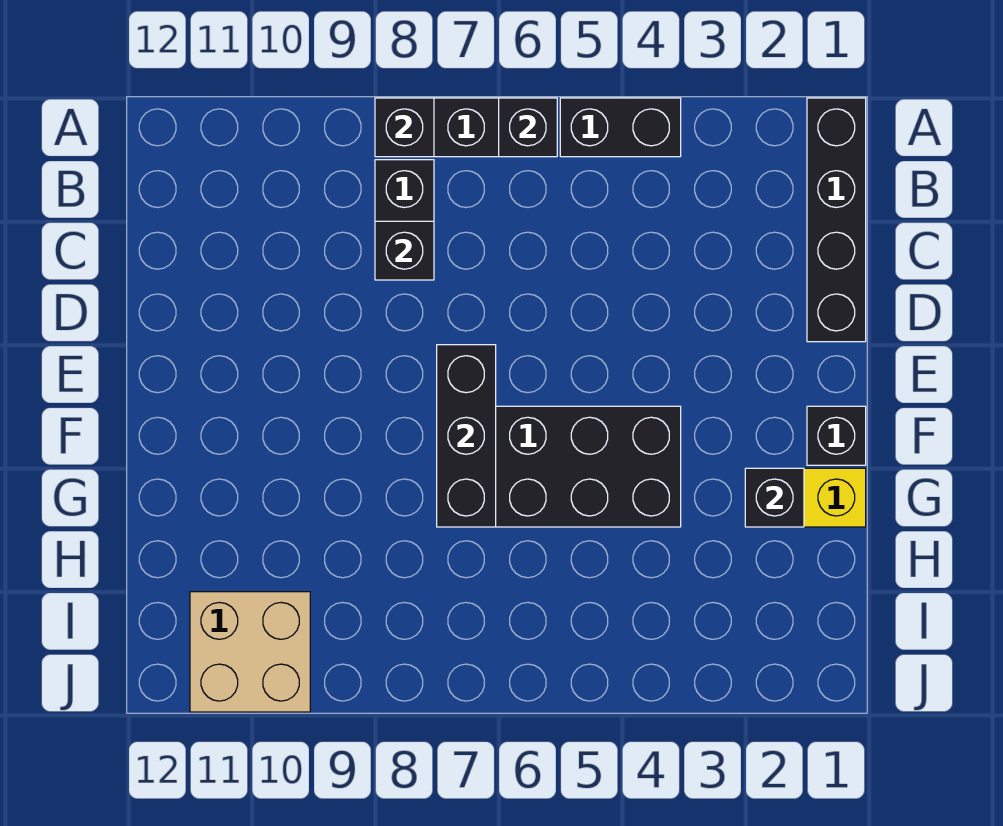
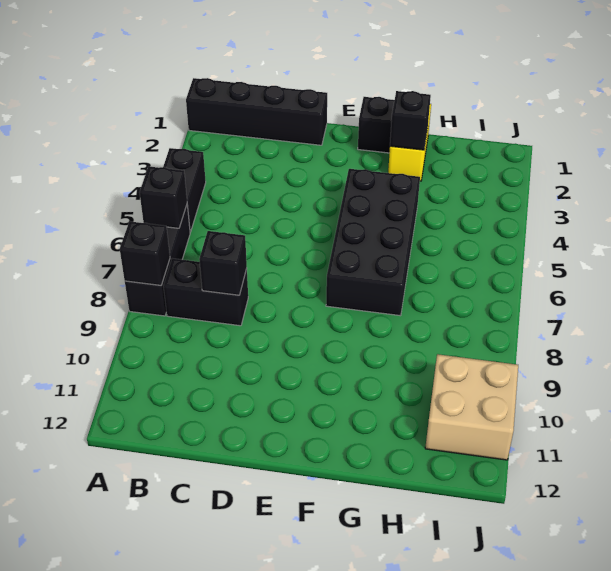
black brick E7:G7 level 2 -> none

